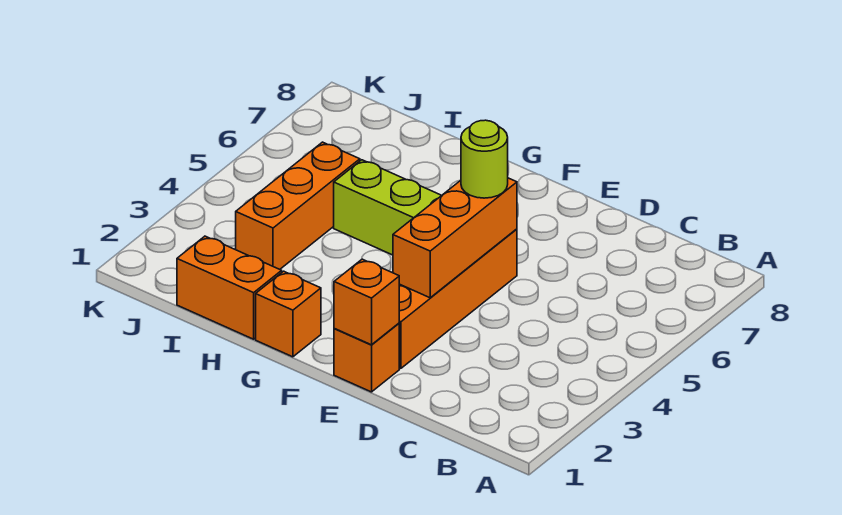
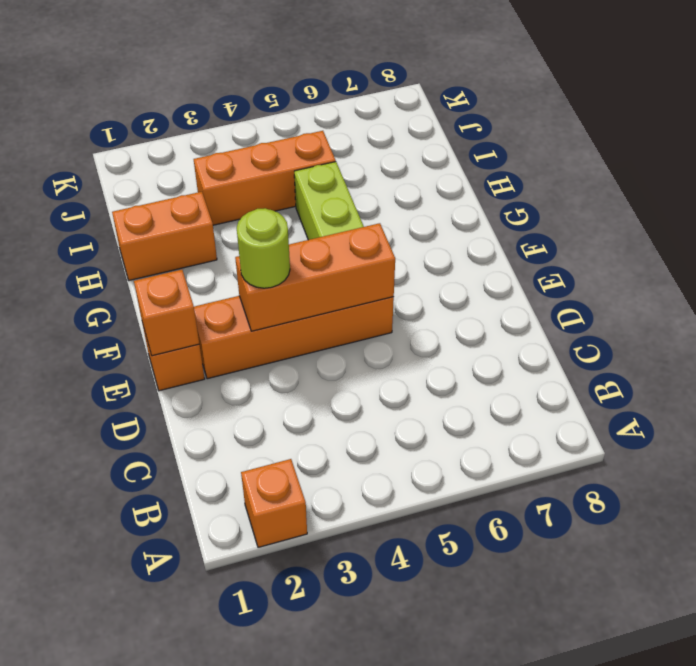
lime round brick E5 level 3 -> lime round brick E3 level 3
orange brick G1 level 1 -> orange brick A2 level 1
orange brick H1:I1 level 1 -> orange brick H1:H2 level 1

